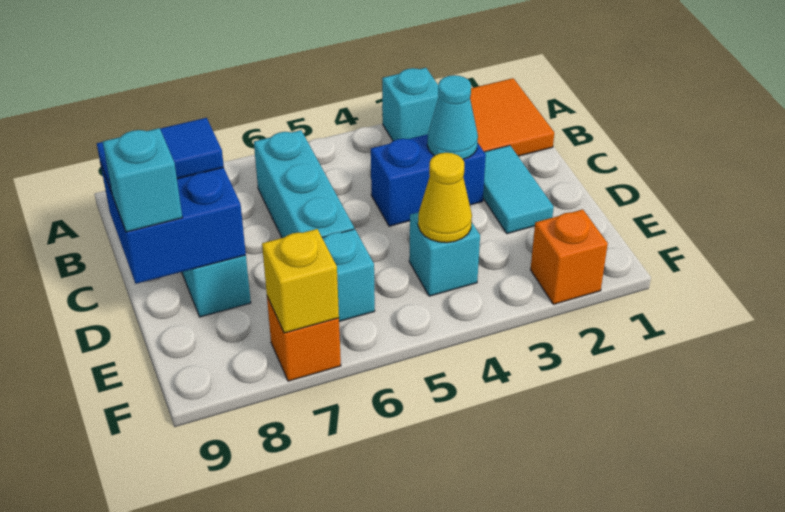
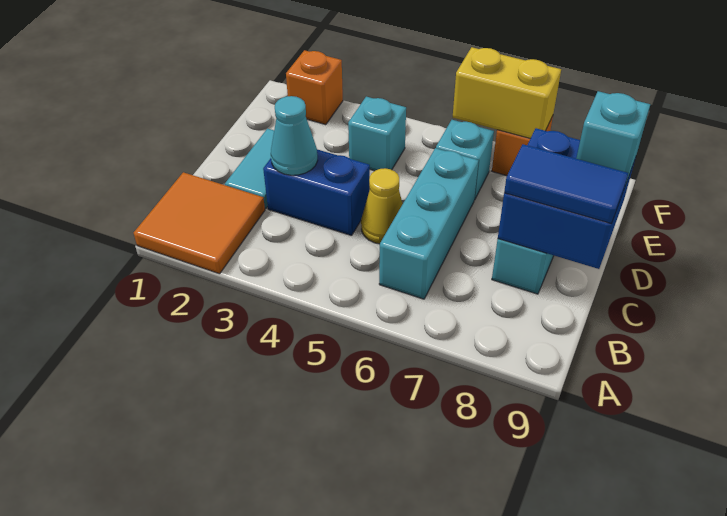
cyan brick A3 level 1 -> none
yellow cone E4 level 2 -> yellow cone C5 level 1
yellow brick F7 level 2 -> yellow brick F6:F7 level 2

